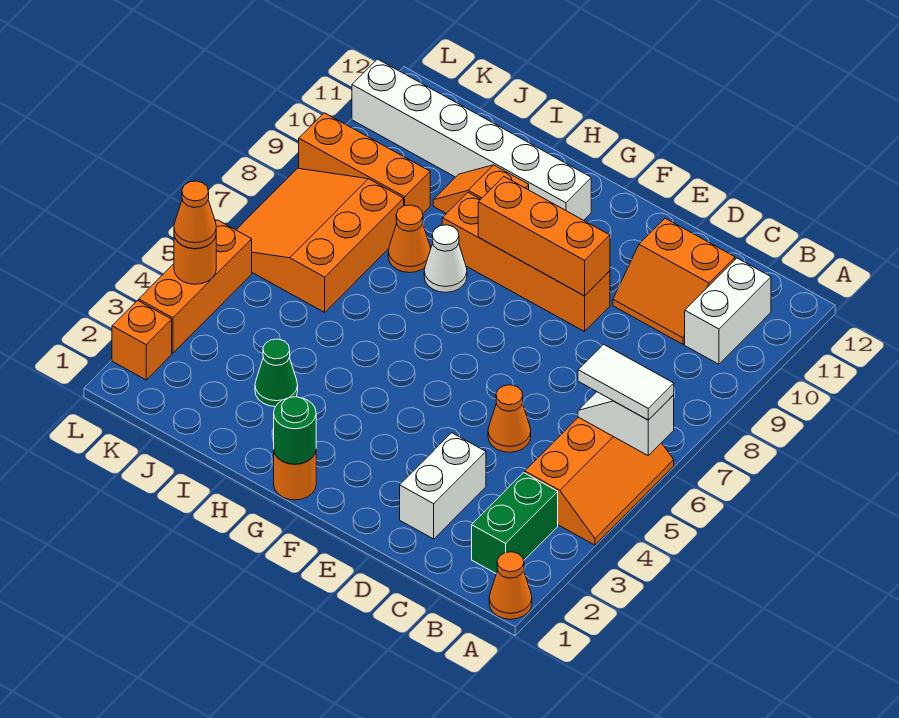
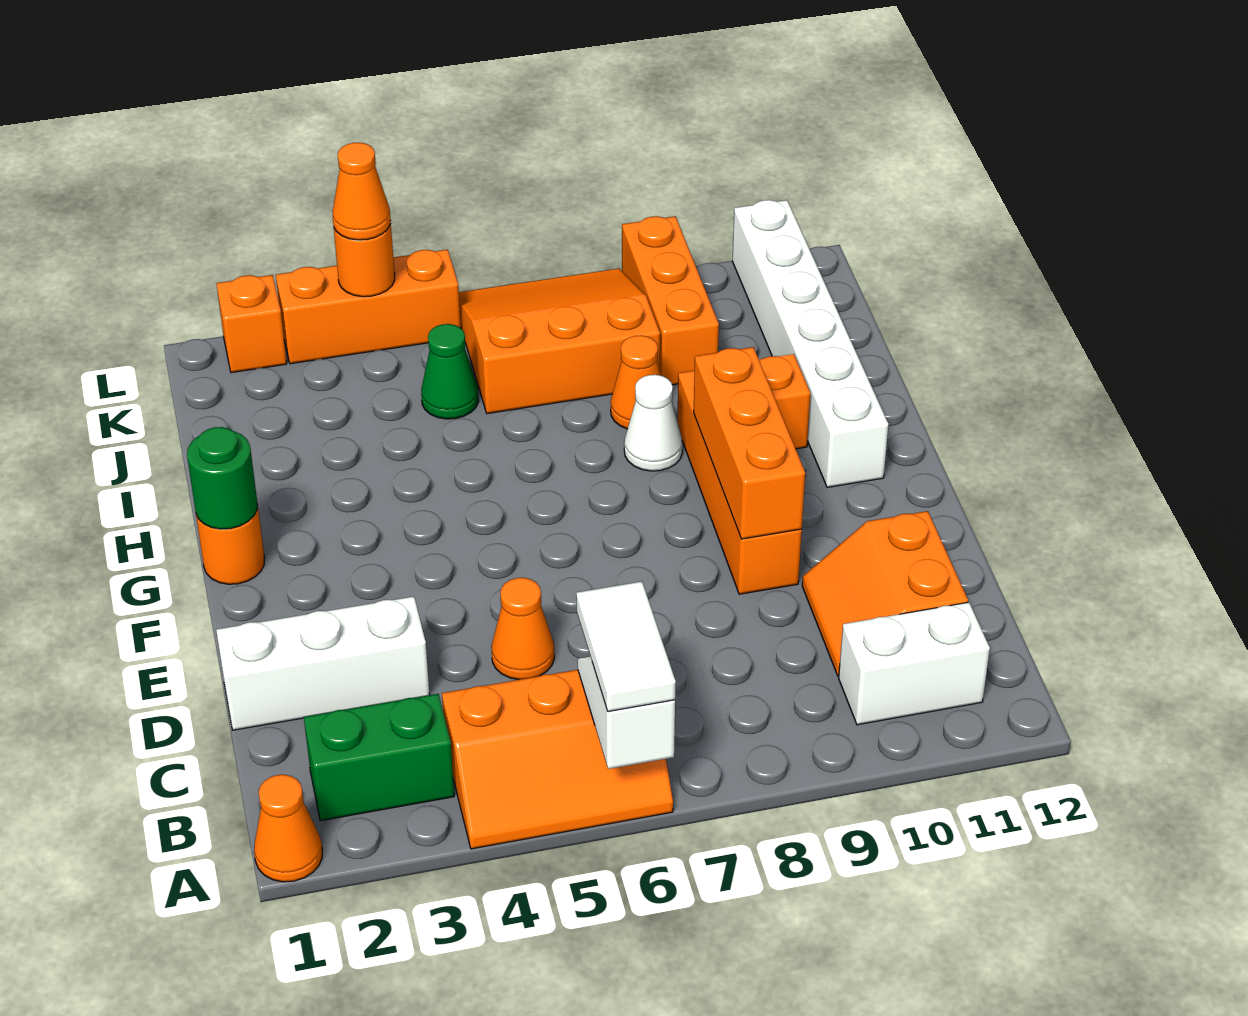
white brick D2:D3 level 1 -> white brick D1:D3 level 1
green cone I3 level 1 -> green cone J5 level 1

